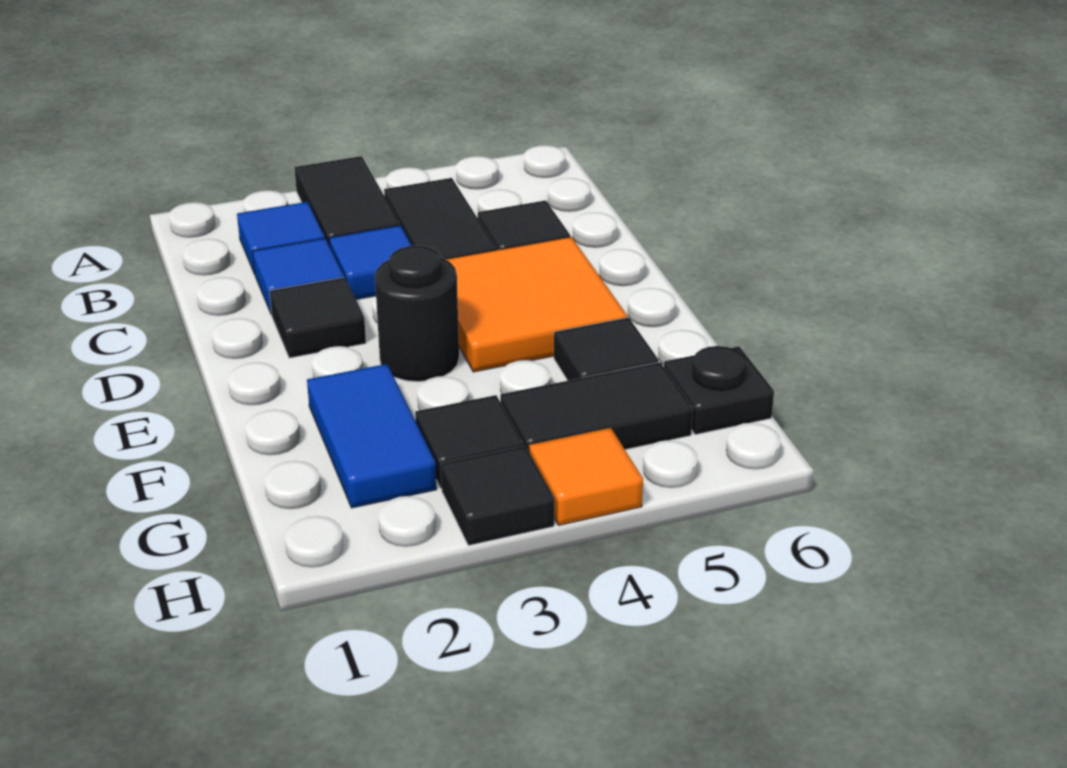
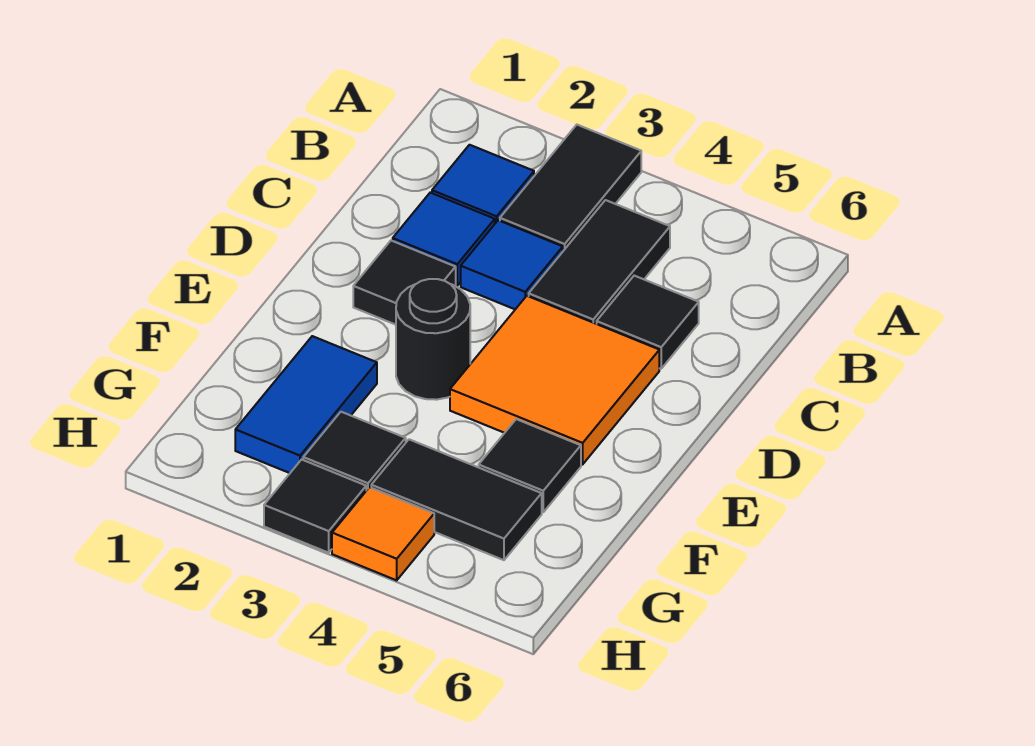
black plate G6 level 1 -> none

